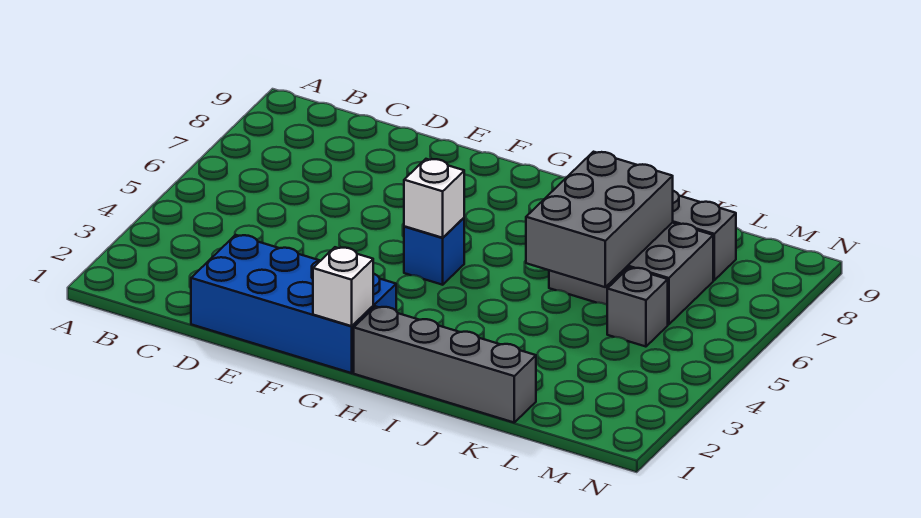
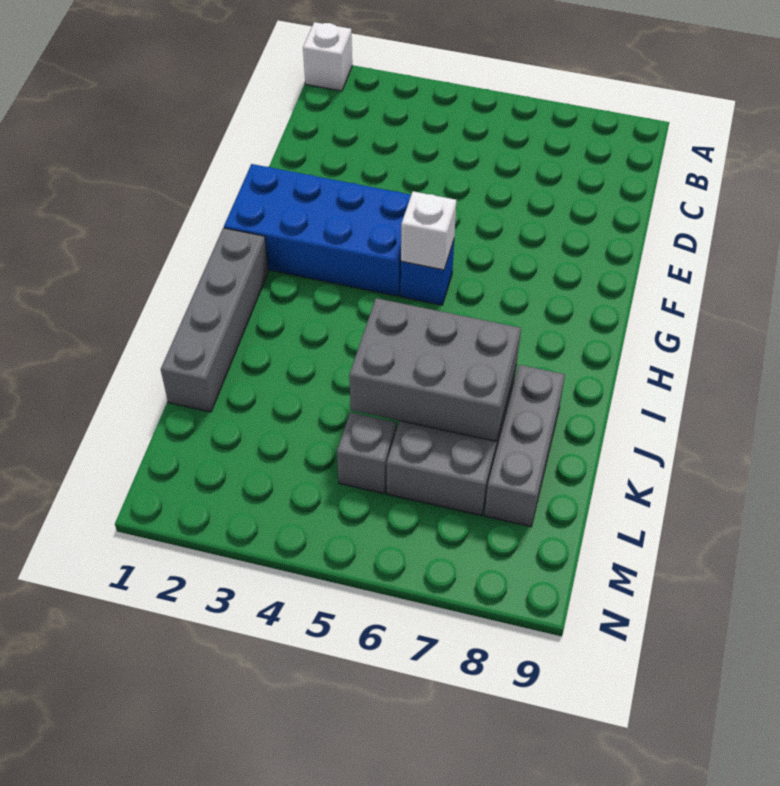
blue brick D1:G2 level 1 -> blue brick F1:G4 level 1
white brick G1 level 2 -> white brick A1 level 1

